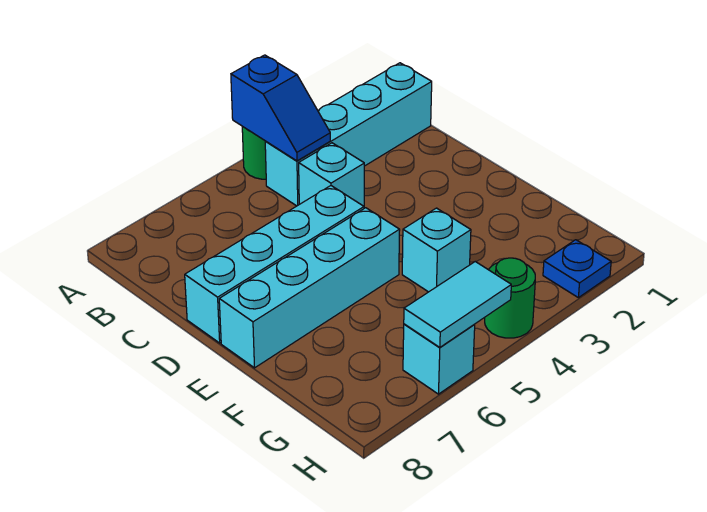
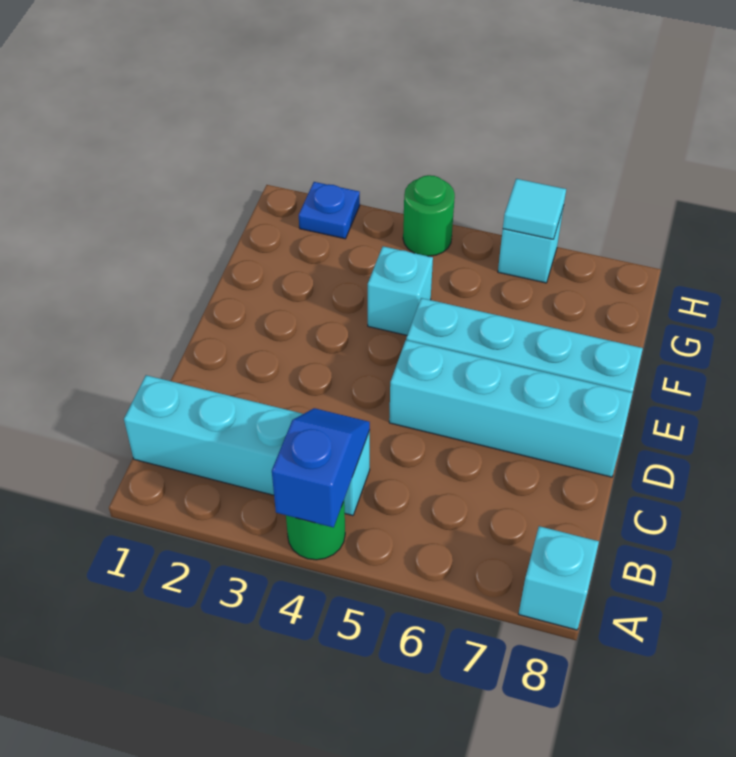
cyan brick C4 level 1 -> cyan brick A8 level 1
cyan tile H5:H6 level 2 -> cyan tile H6 level 2

